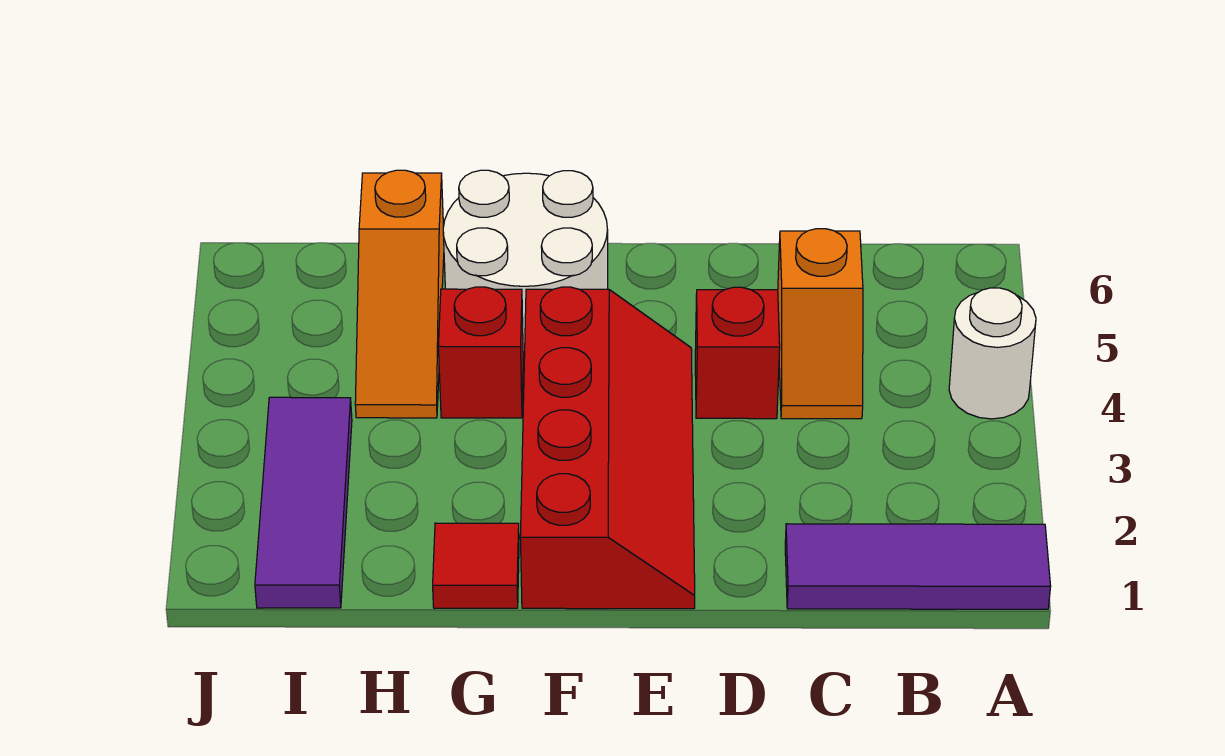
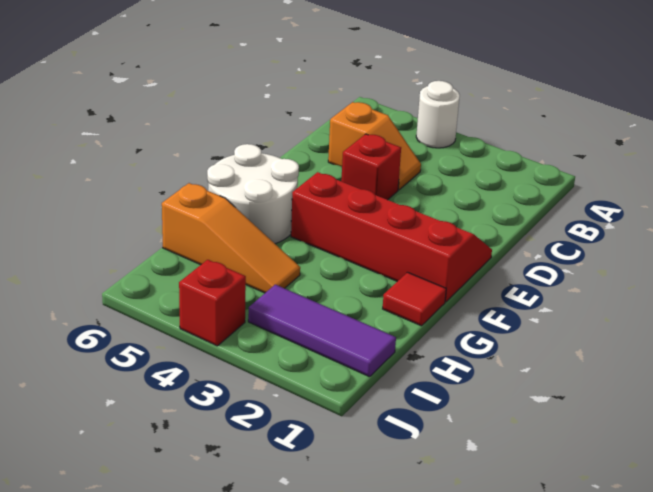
purple tile A1:C1 level 1 -> none
red brick G4 level 1 -> red brick J4 level 1

